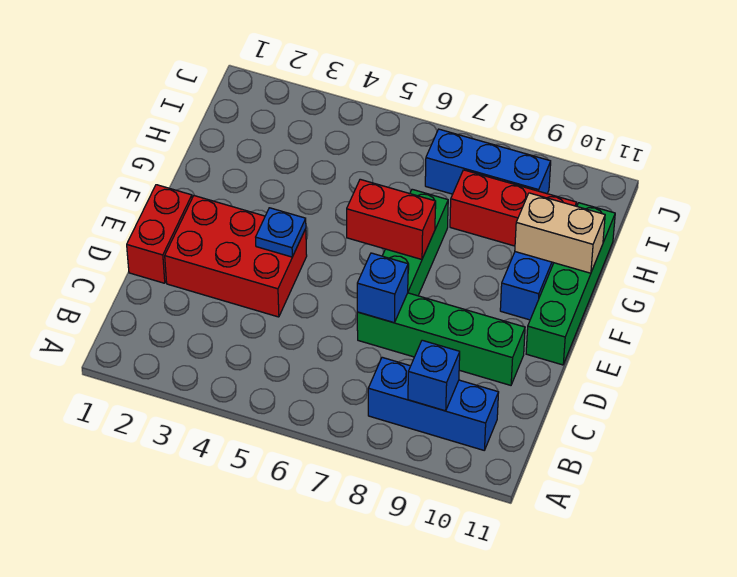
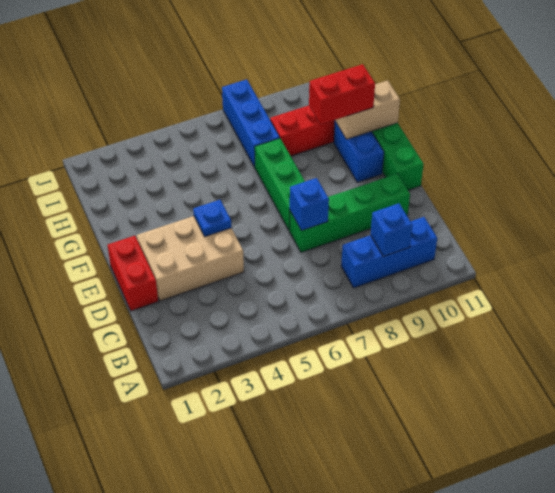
red brick D2:E4 level 1 -> tan brick D2:E4 level 1
red brick F6:F7 level 2 -> red brick G9:G10 level 3
blue brick I7:I9 level 1 -> blue brick H7:J7 level 1

